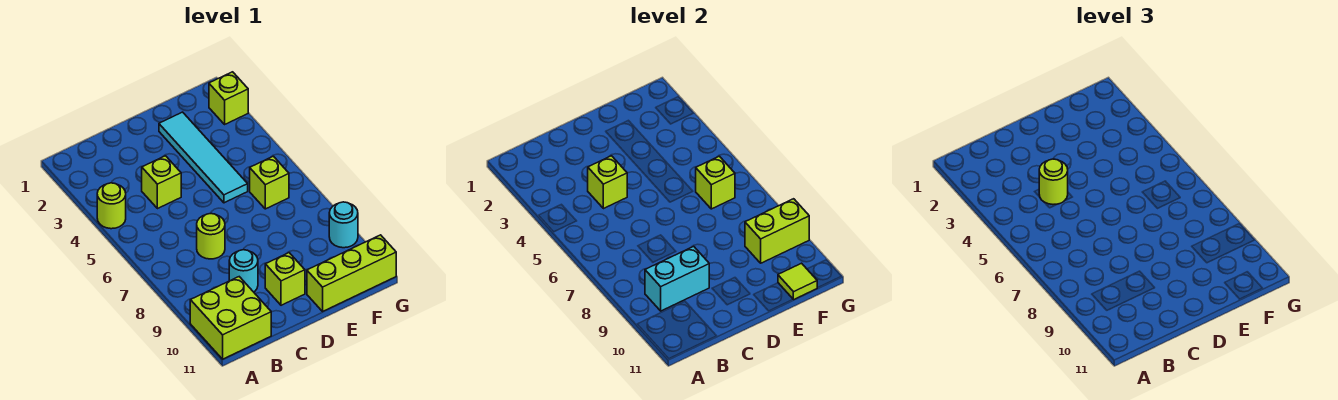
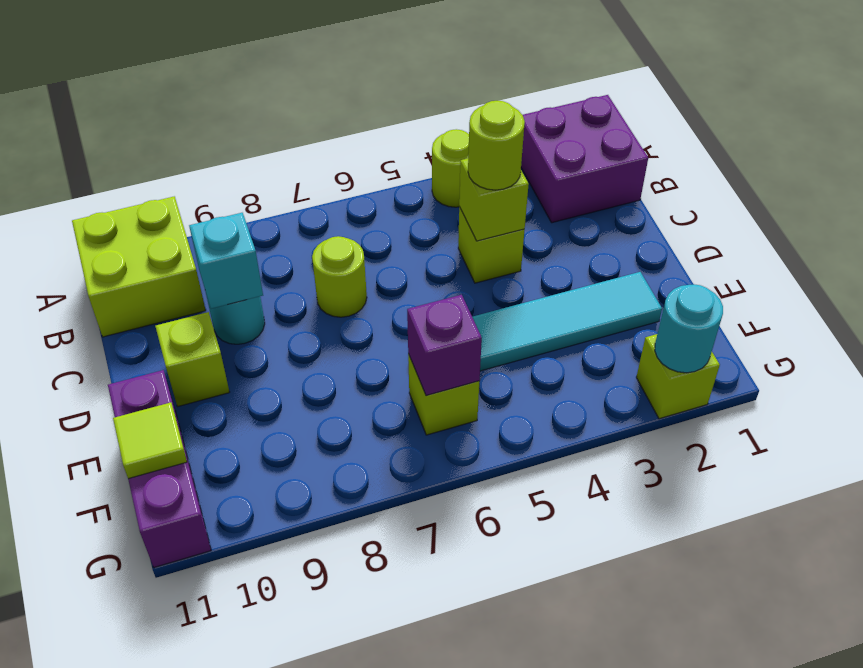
none -> purple brick A1:B2 level 1
cyan brick B9:C9 level 2 -> cyan brick C9 level 2
lime brick E11:G11 level 1 -> purple brick E11:G11 level 1
lime brick F6 level 2 -> purple brick F6 level 2
lime brick F9:G9 level 2 -> none
cyan round brick G9 level 1 -> cyan round brick G2 level 2

